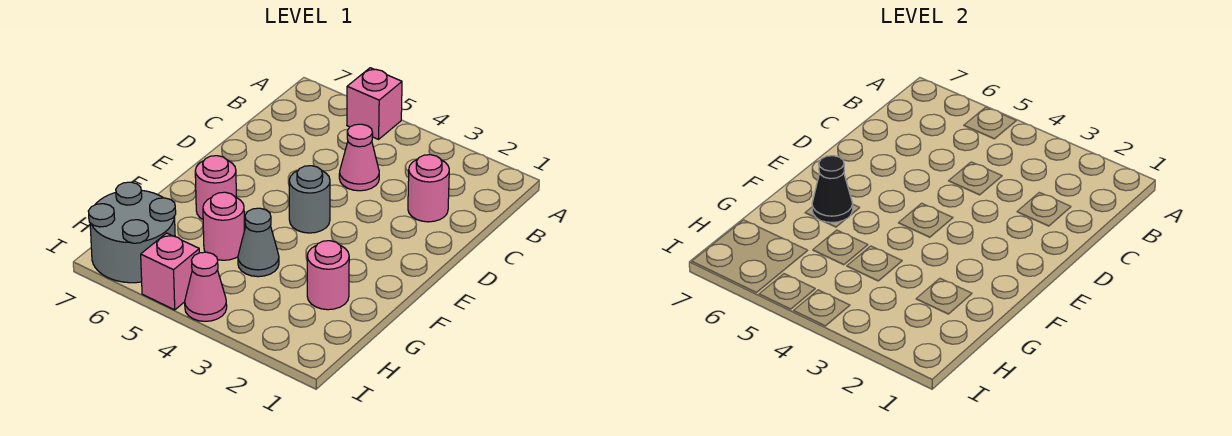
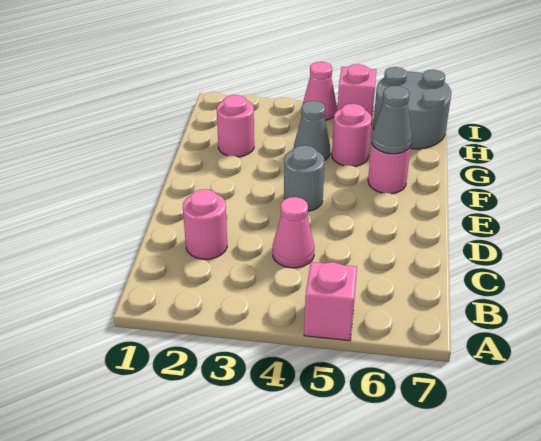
black cone F6 level 2 -> grey cone F6 level 2

